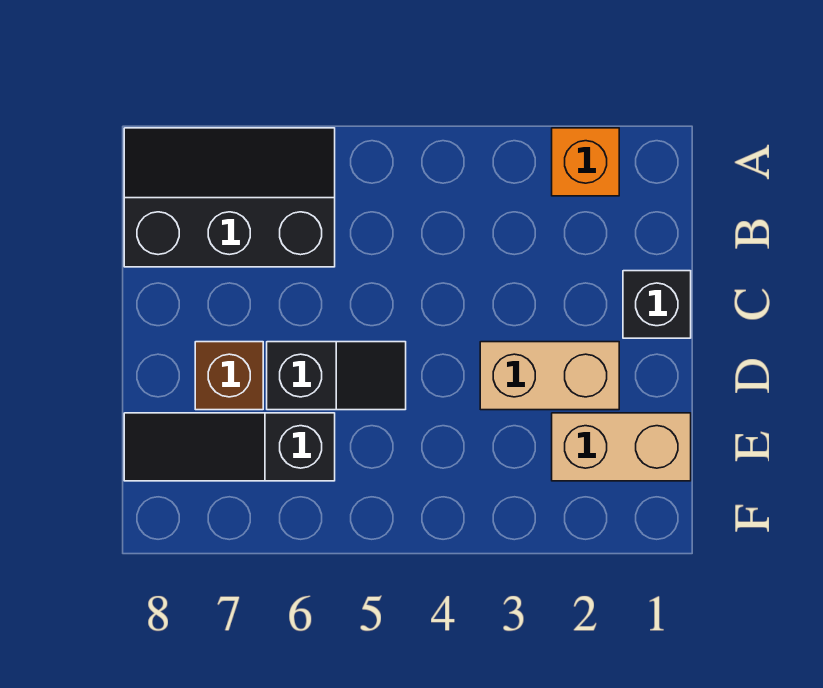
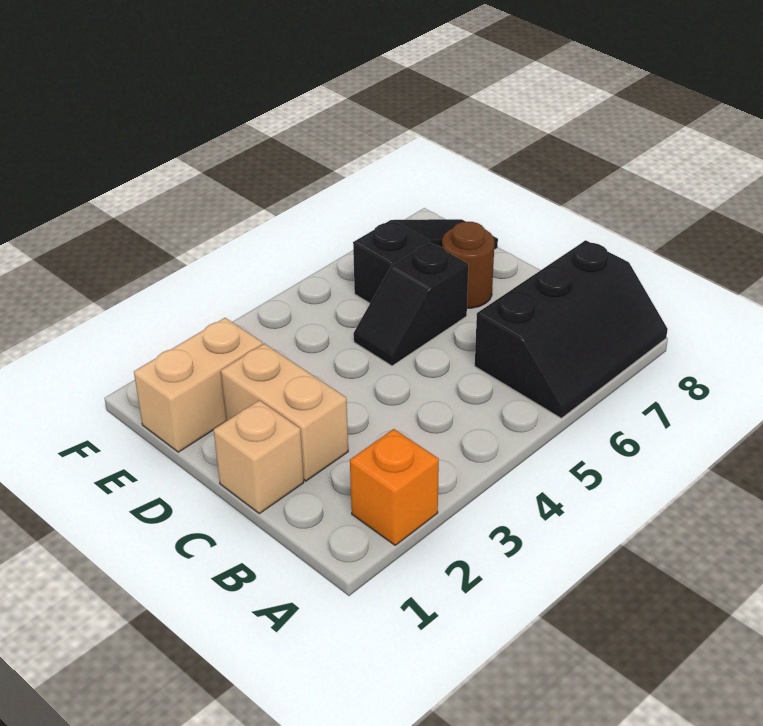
black brick C1 level 1 -> tan brick C1 level 1
tan brick D2:D3 level 1 -> tan brick C2:D2 level 1
brown brick D7 level 1 -> brown round brick D7 level 1

